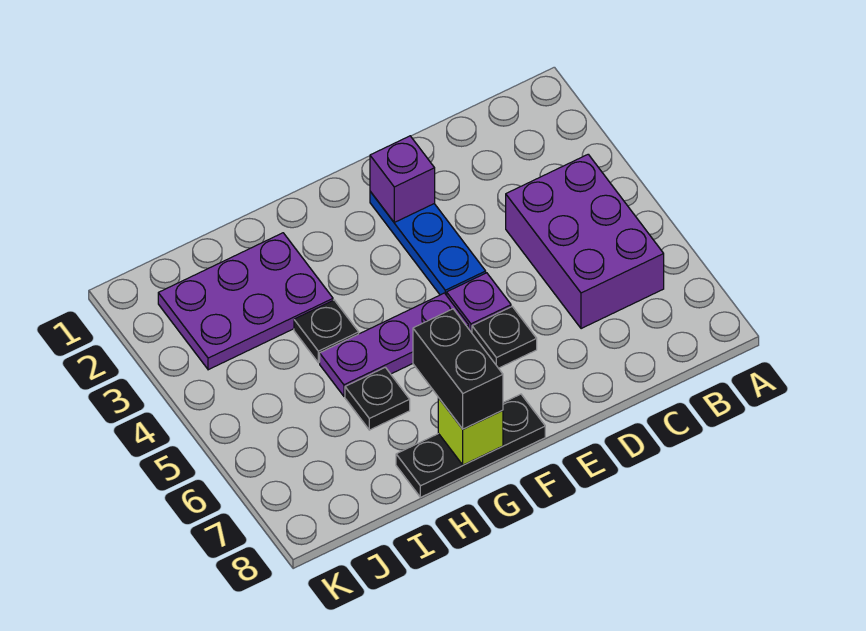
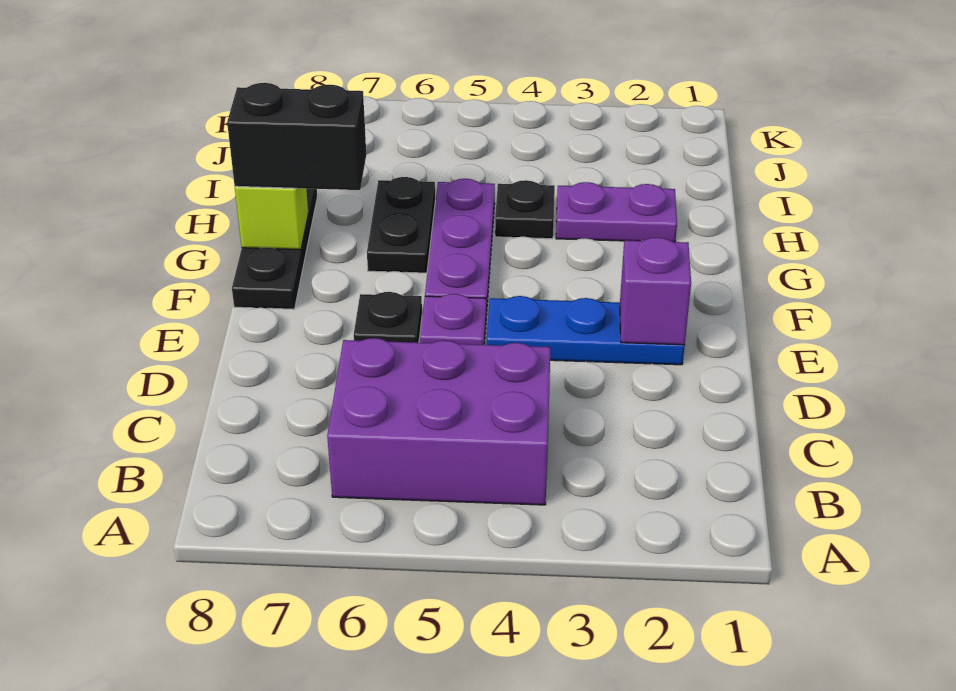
purple plate H2:J3 level 1 -> purple plate H2:H3 level 1
black plate H6 level 1 -> black plate G6:H6 level 1

